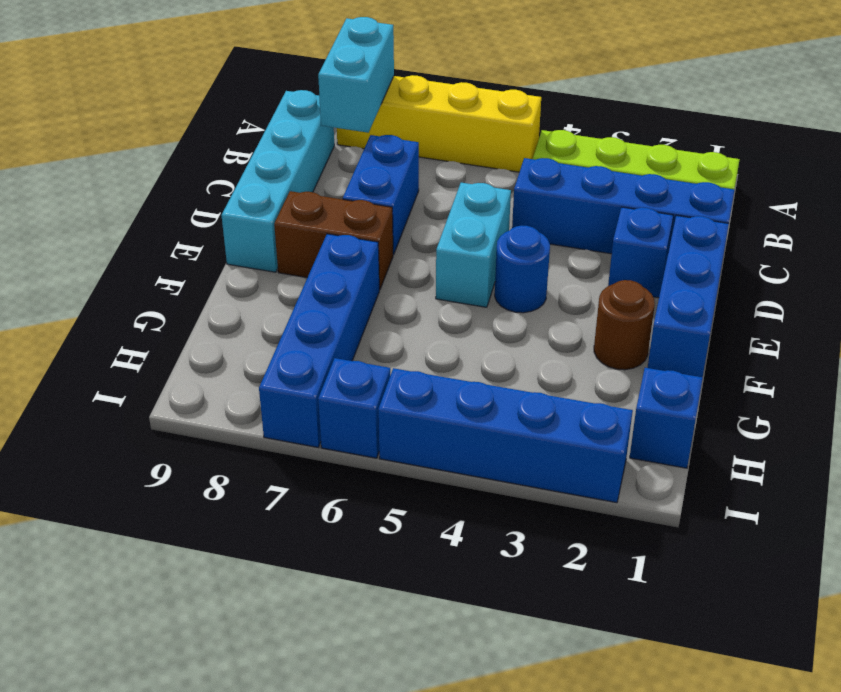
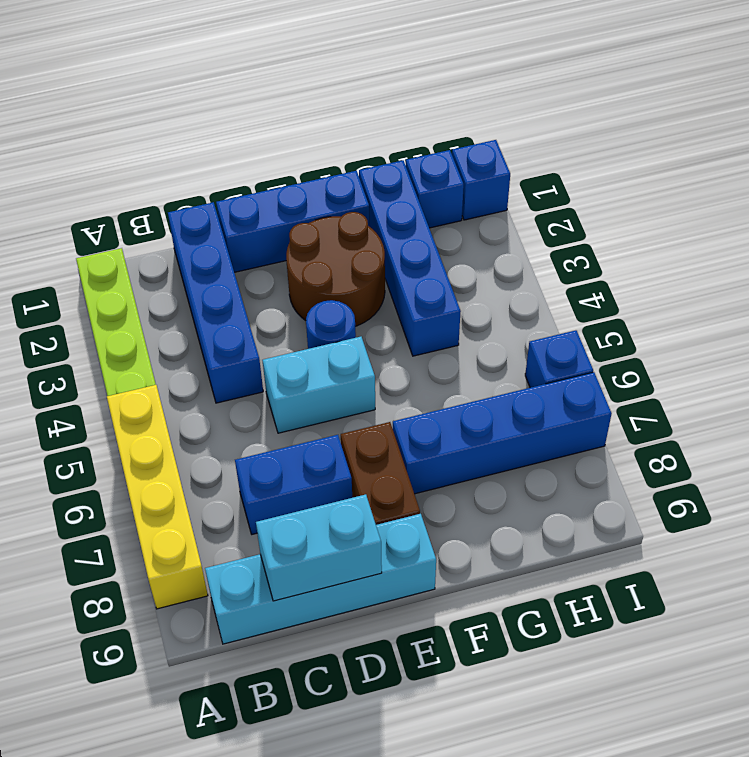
cyan brick A8:B8 level 2 -> cyan brick C9:D9 level 2
blue brick D2 level 1 -> blue brick I1 level 1
brown round brick F2 level 1 -> brown round brick E2:F3 level 1
blue brick I2:I5 level 1 -> blue brick G1:G4 level 1

